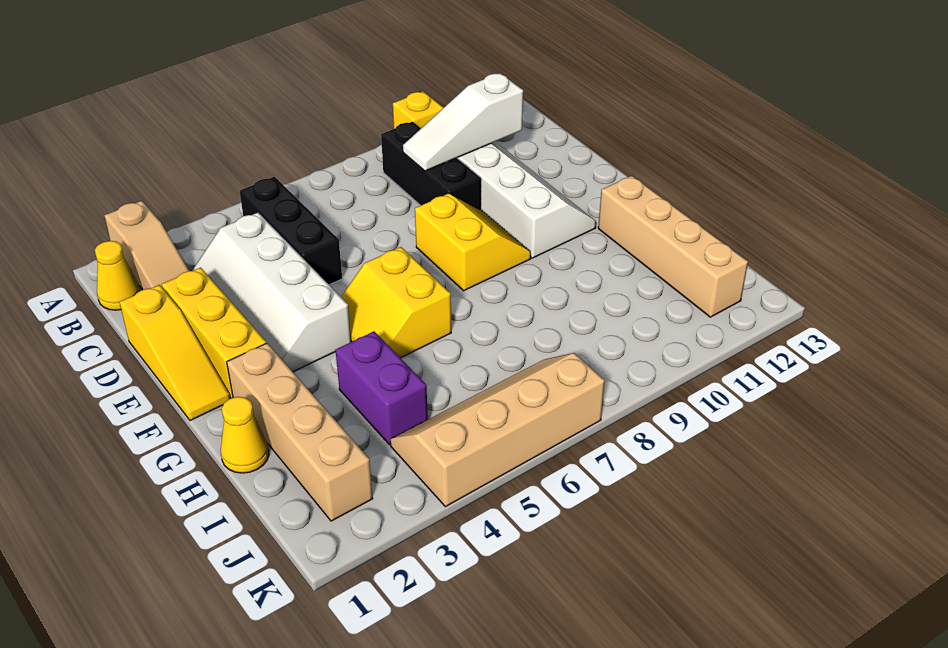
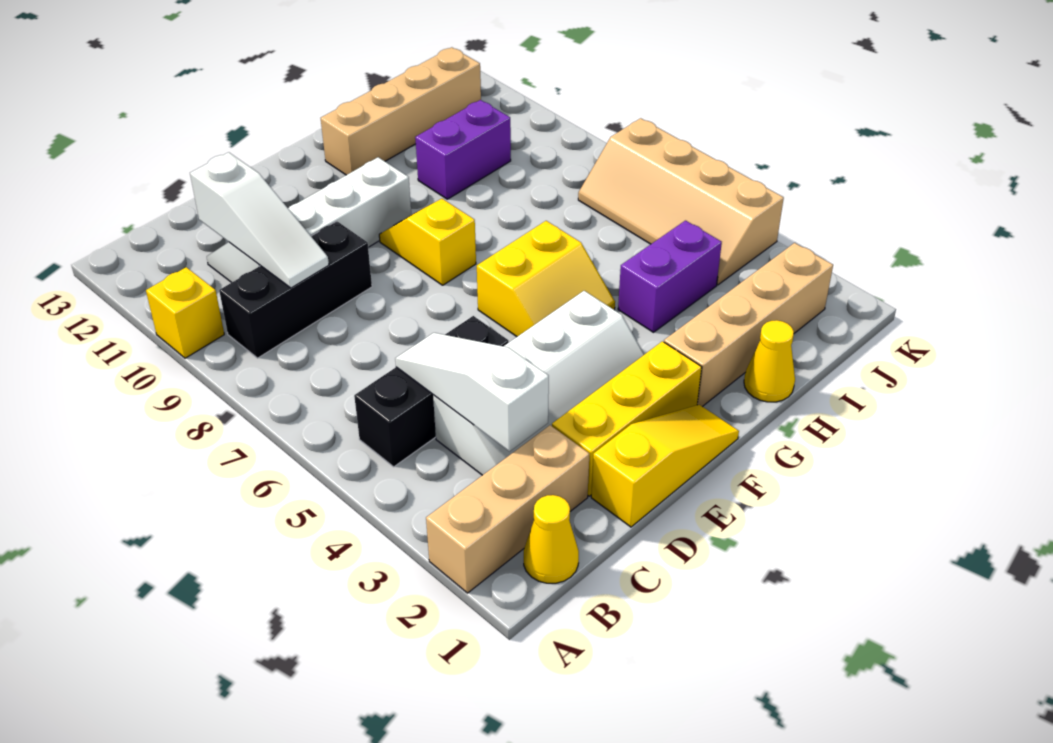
tan slope A2:C2 level 1 top A -> tan brick A2:C2 level 1
none -> white slope C3:C5 level 2 top 3
yellow slope E8:F9 level 1 top 8 -> yellow slope F8:F9 level 1 top 8
none -> purple brick H10:I10 level 1

